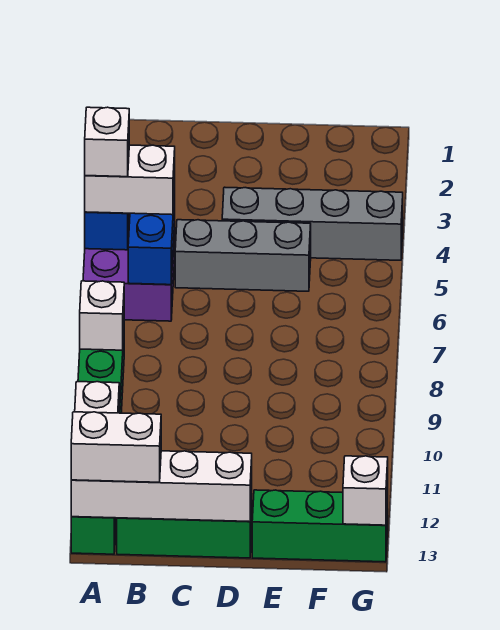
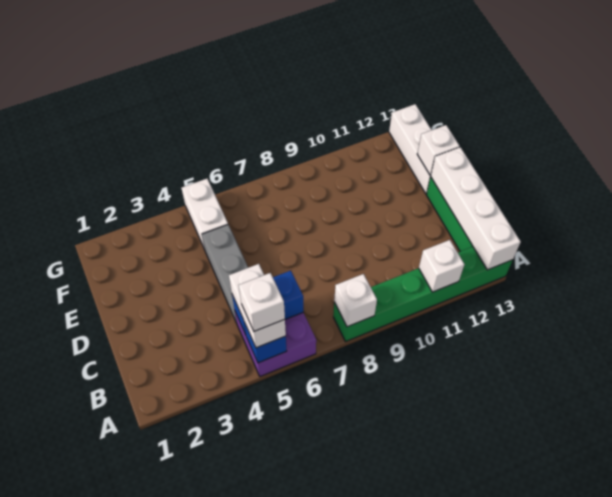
white brick A13:B13 level 3 -> white brick F5:G5 level 1
grey brick D4:G4 level 1 -> none
green brick E13:G13 level 1 -> white brick E13:G13 level 1
white brick G13 level 2 -> white brick E13 level 2

